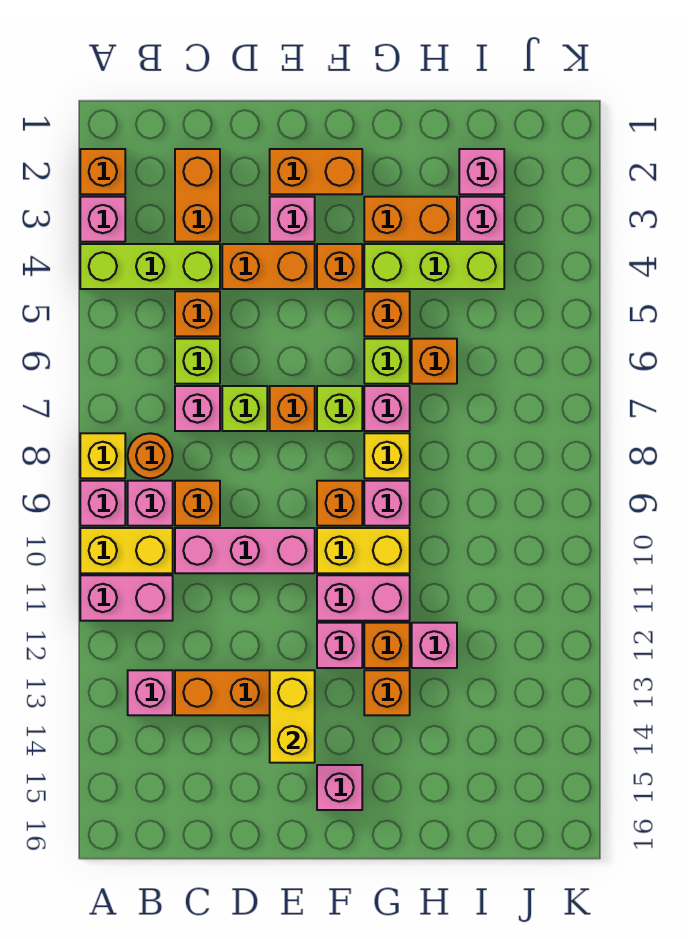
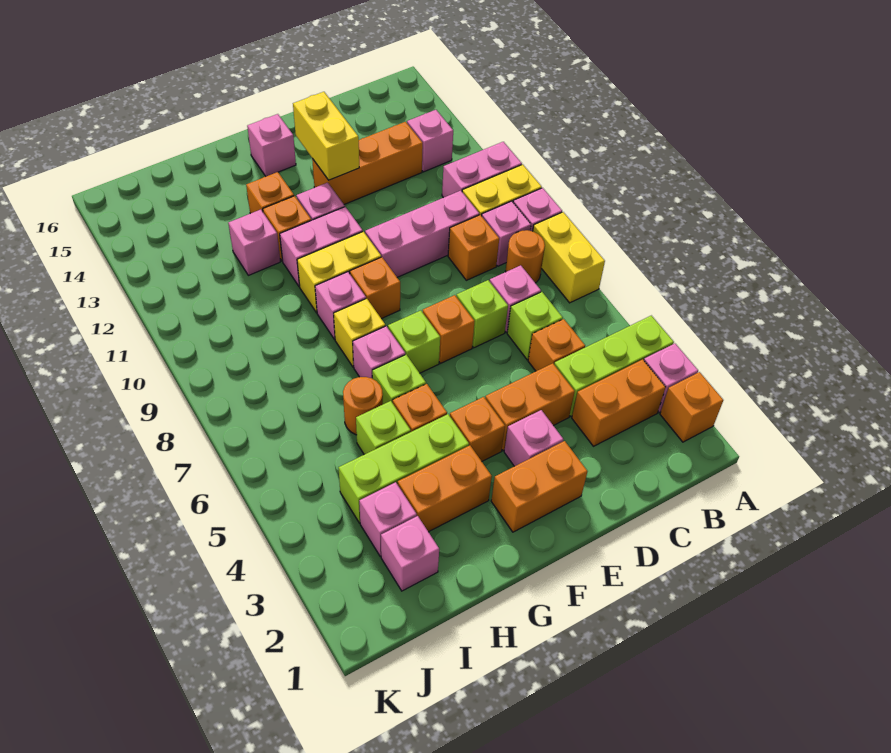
yellow brick A8 level 1 -> yellow brick A7:A8 level 1
orange brick C2:C3 level 1 -> orange brick B3:C3 level 1
none -> lime brick H5 level 1
orange brick H6 level 1 -> orange round brick H6 level 1

